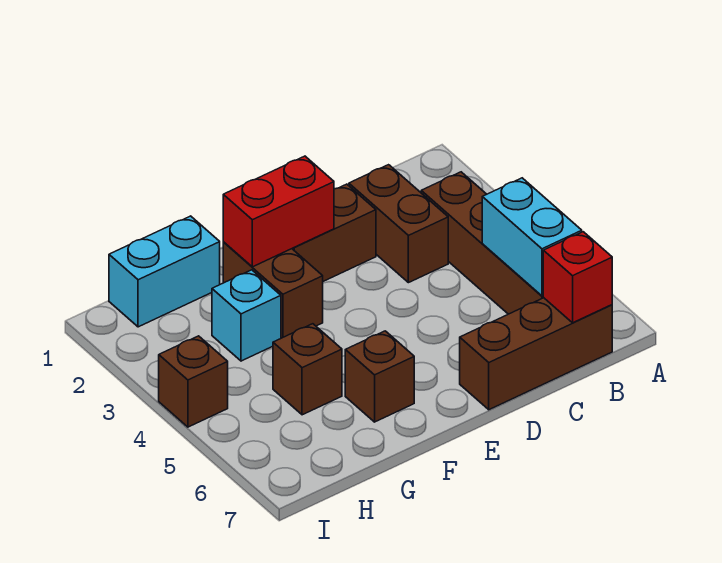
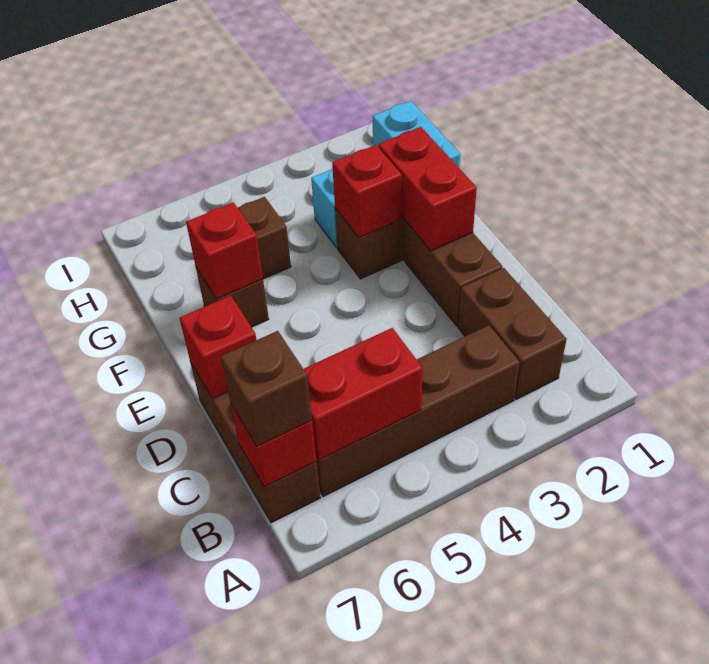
cyan brick B5:B6 level 2 -> red brick B5:B6 level 2
brown brick C2:C3 level 1 -> brown brick B2:C2 level 1
none -> red brick D7 level 2
none -> red brick F3 level 2
none -> red brick F6 level 2
brown brick I4 level 1 -> brown brick B7 level 3

